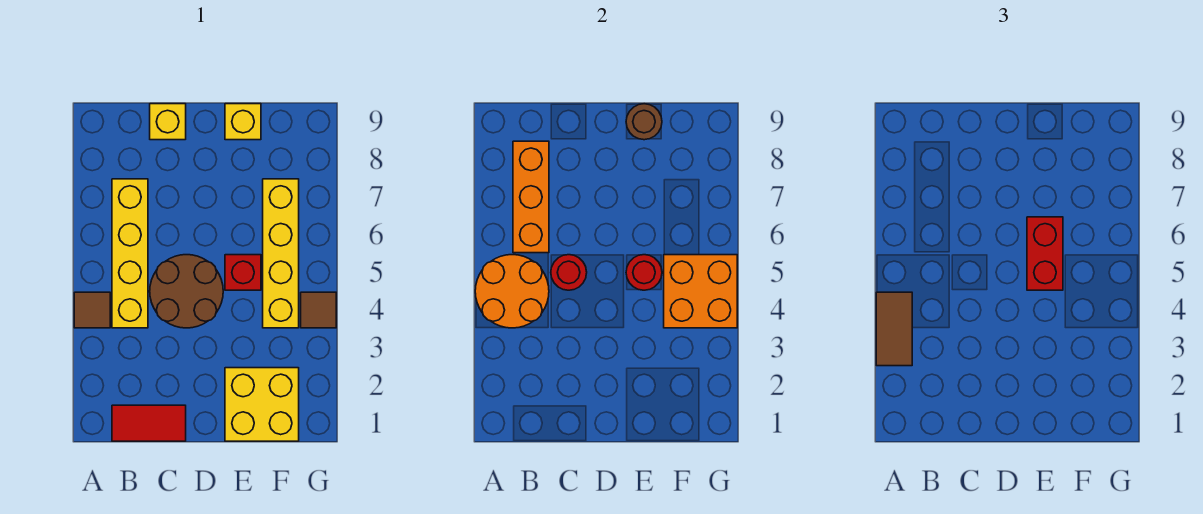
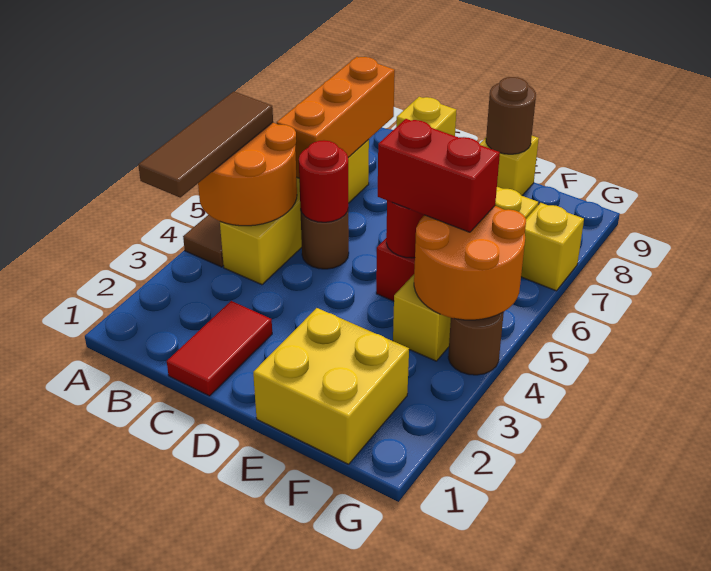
brown tile A3:A4 level 3 -> brown tile A3:A5 level 3
red tile B1:C1 level 1 -> red tile C1:C2 level 1
brown round brick C4:D5 level 1 -> brown round brick C5 level 1
red brick E5:E6 level 3 -> red brick E5:F5 level 3
orange brick F4:G5 level 2 -> orange round brick F4:G5 level 2
brown tile G4 level 1 -> brown round brick G4 level 1
none -> yellow brick G7 level 1

